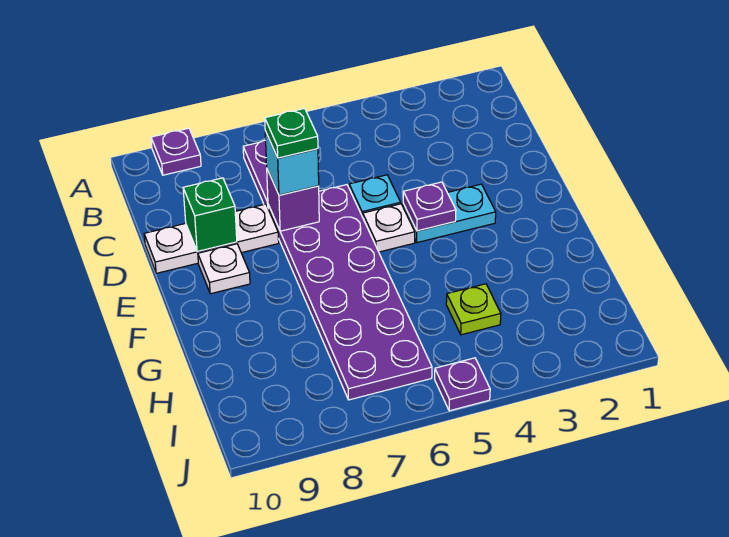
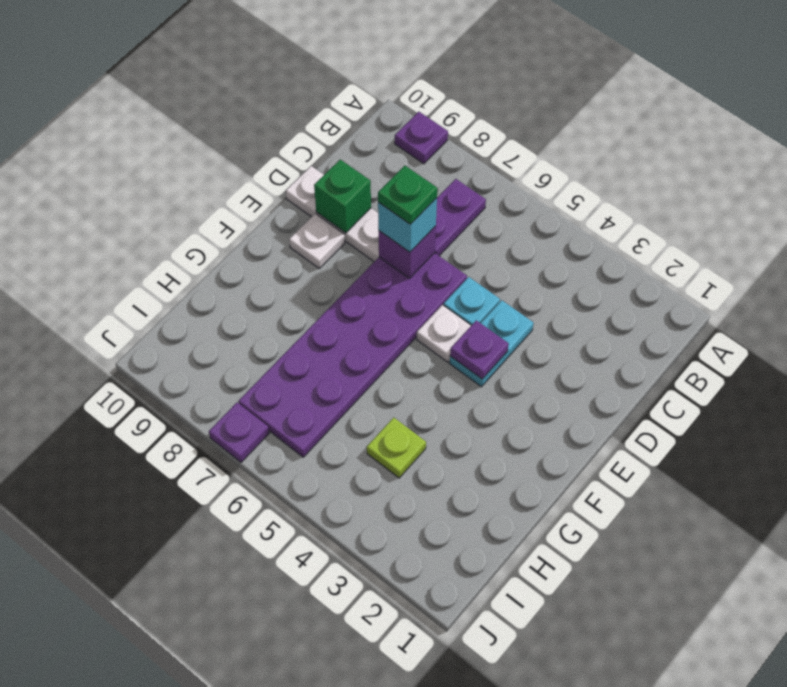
cyan plate E3:E4 level 1 -> cyan plate D4:E4 level 1
purple plate J5 level 1 -> purple plate J7 level 1

